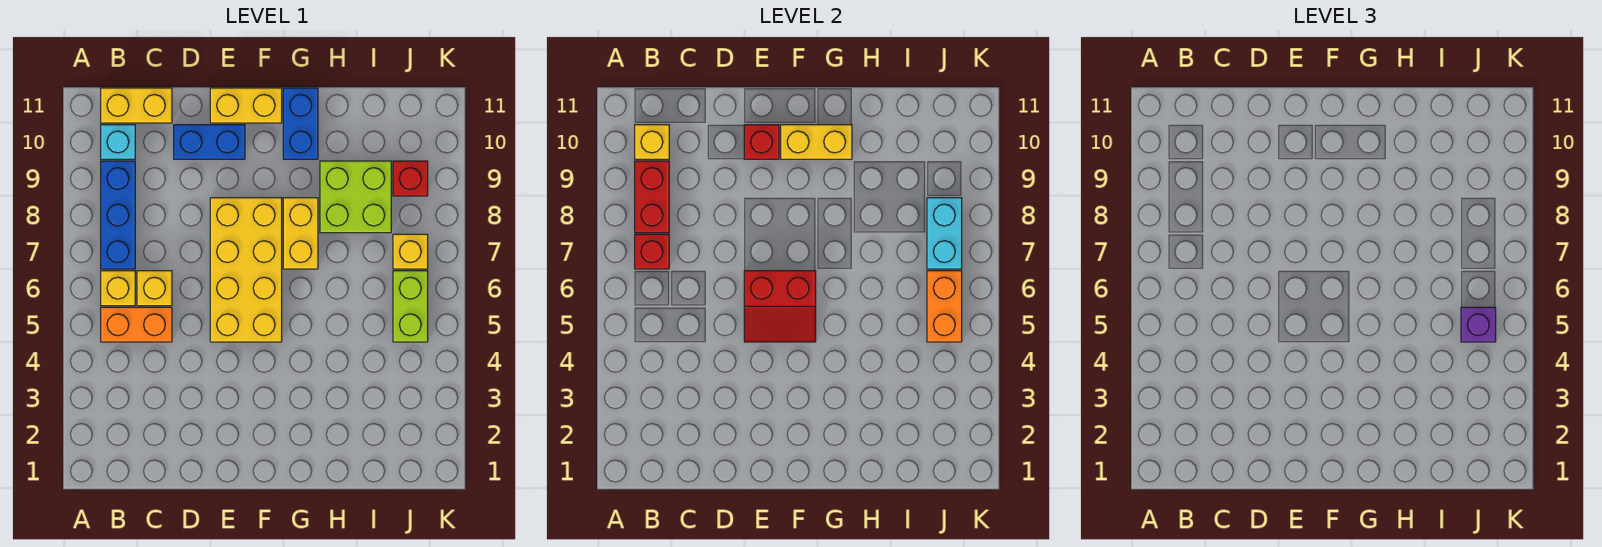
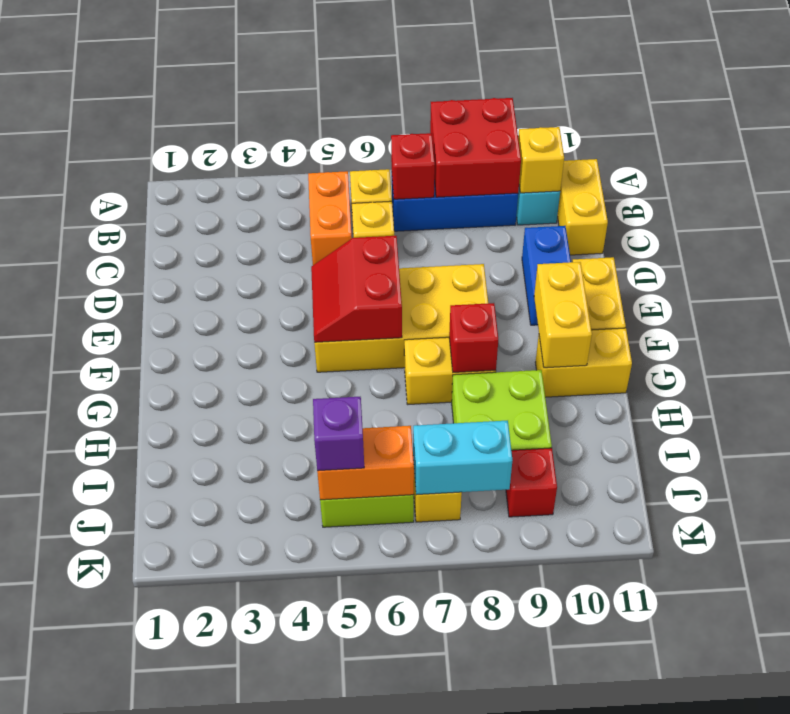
red brick B8:B9 level 2 -> red brick A8:B9 level 2
red brick E10 level 2 -> red brick G8 level 2
blue brick G10:G11 level 1 -> yellow brick G10:G11 level 1

